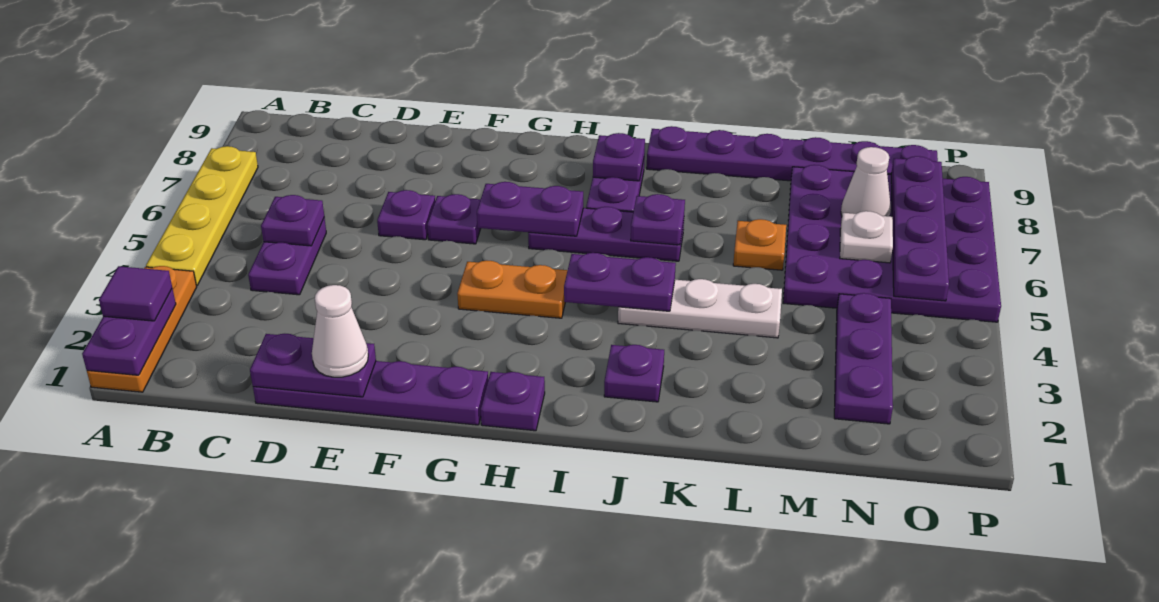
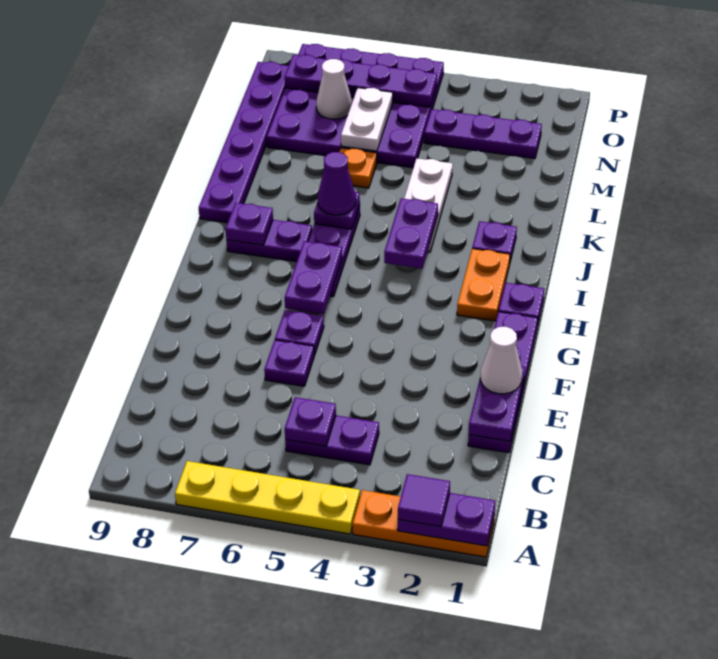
orange plate G4:H4 level 1 -> orange plate H2:I2 level 1
none -> purple cone J6 level 3
white plate N6 level 2 -> white plate M6:N6 level 2

